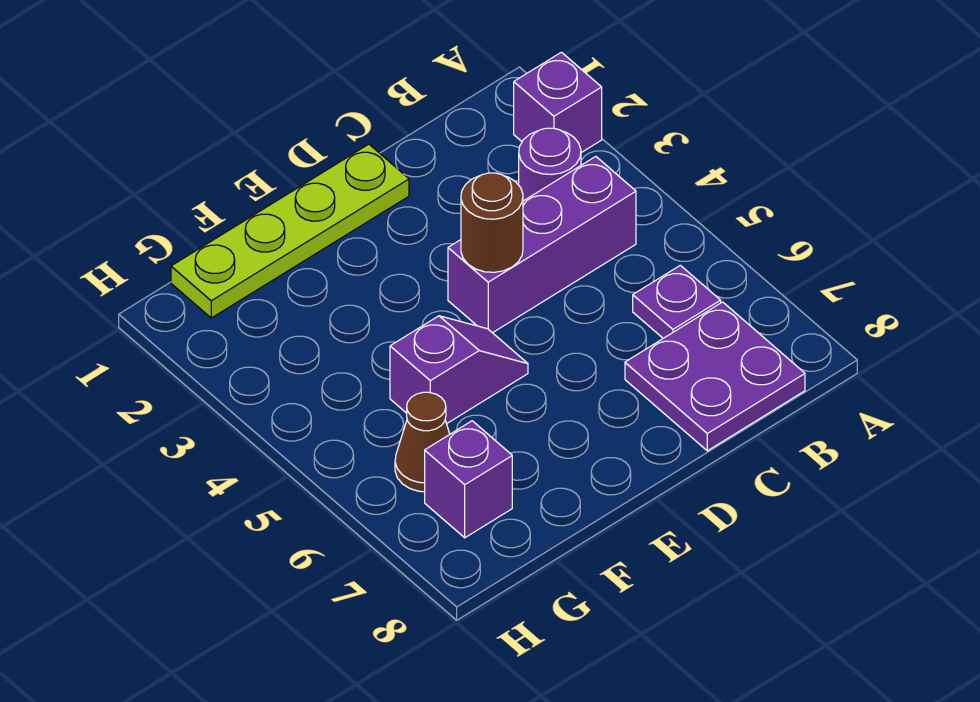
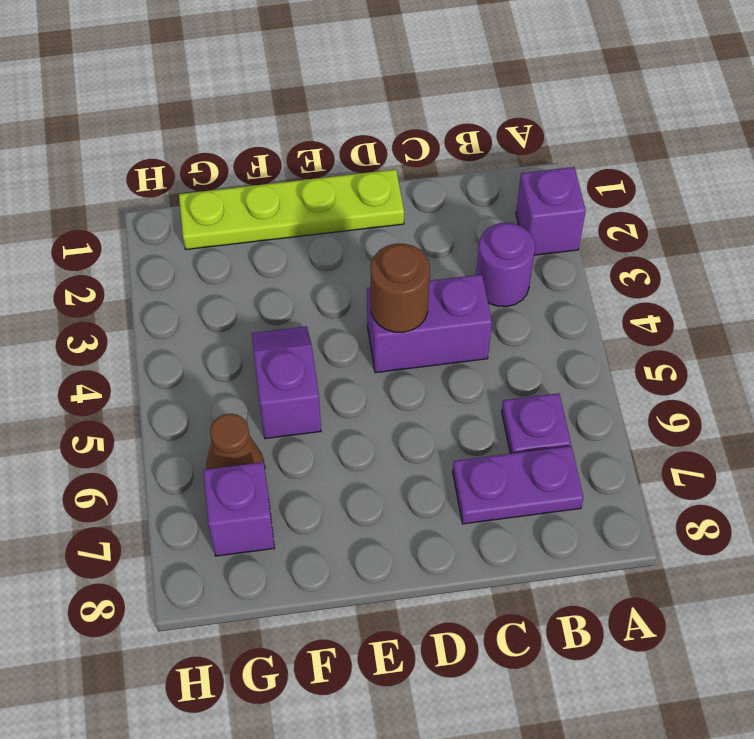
purple brick B4:D4 level 1 -> purple brick C4:D4 level 1
purple plate B7:C8 level 1 -> purple plate B7:C7 level 1
purple slope E5:F5 level 1 top F -> purple slope F4:F5 level 1 top 5

